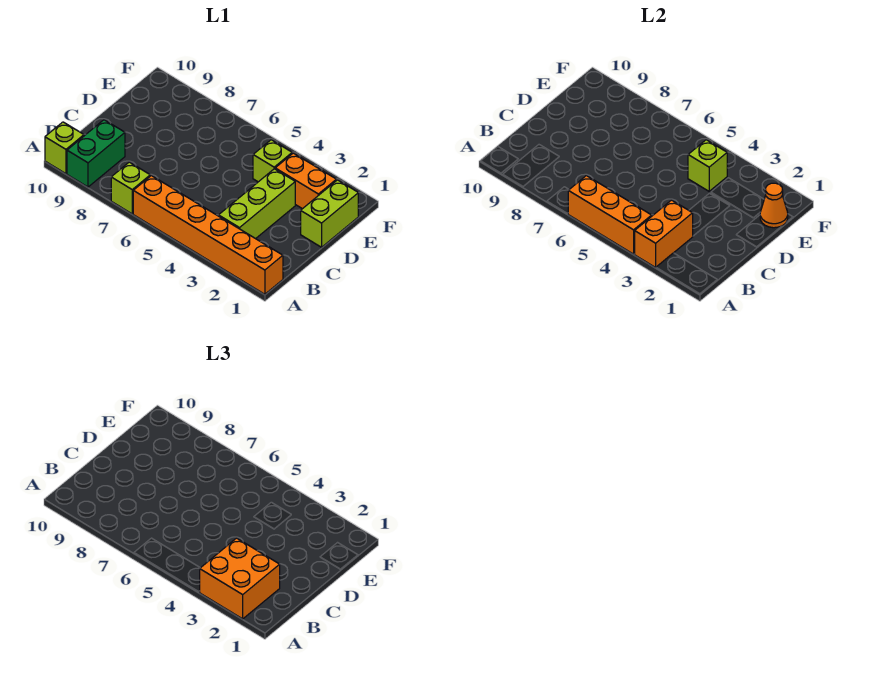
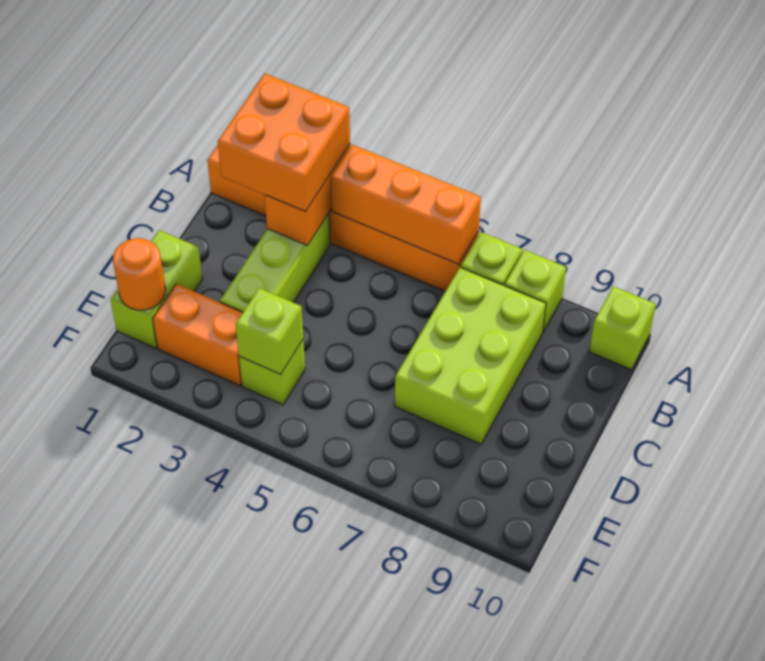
none -> lime brick A8 level 1
green brick A9:B9 level 1 -> none
none -> lime brick B7:D8 level 1
orange cone E1 level 2 -> orange round brick E1 level 2

